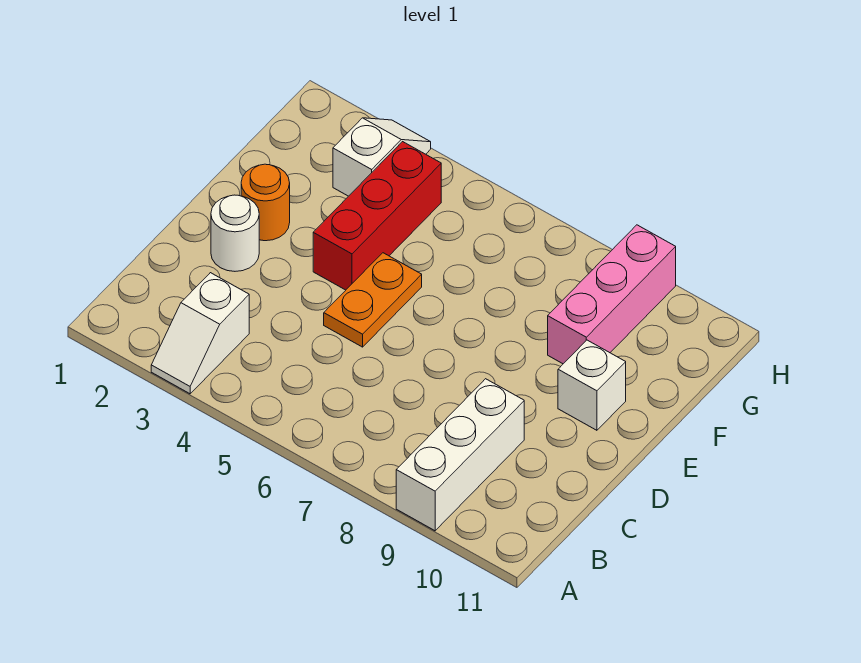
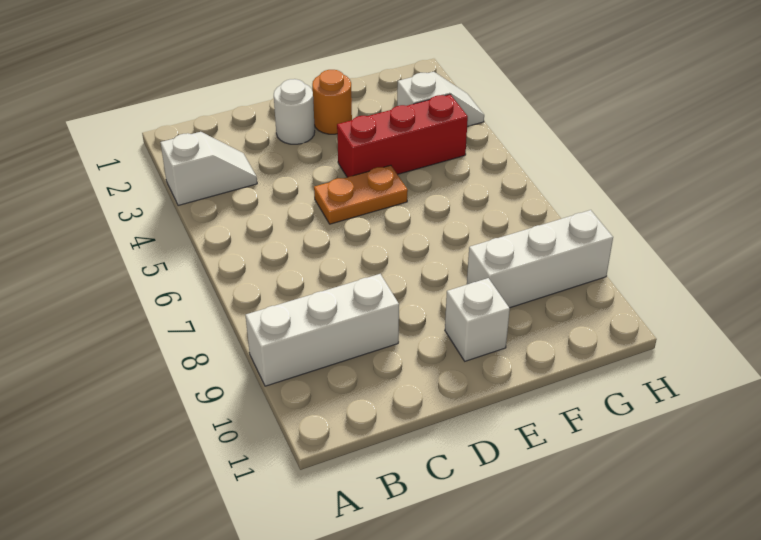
white slope A3:B3 level 1 top B -> white slope A3:B3 level 1 top A
pink brick F9:H9 level 1 -> white brick F9:H9 level 1

